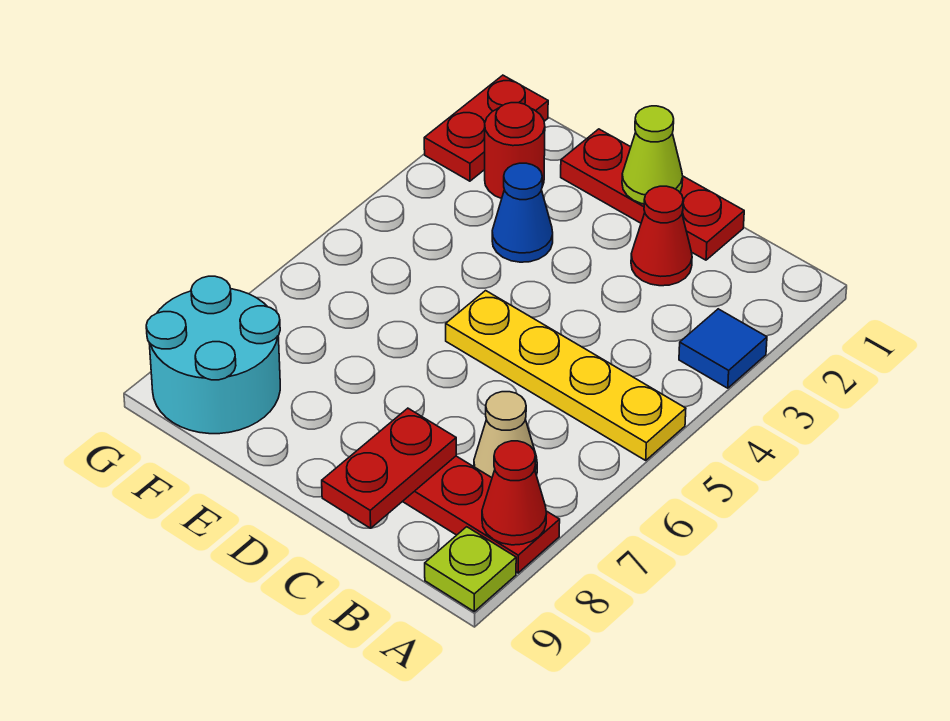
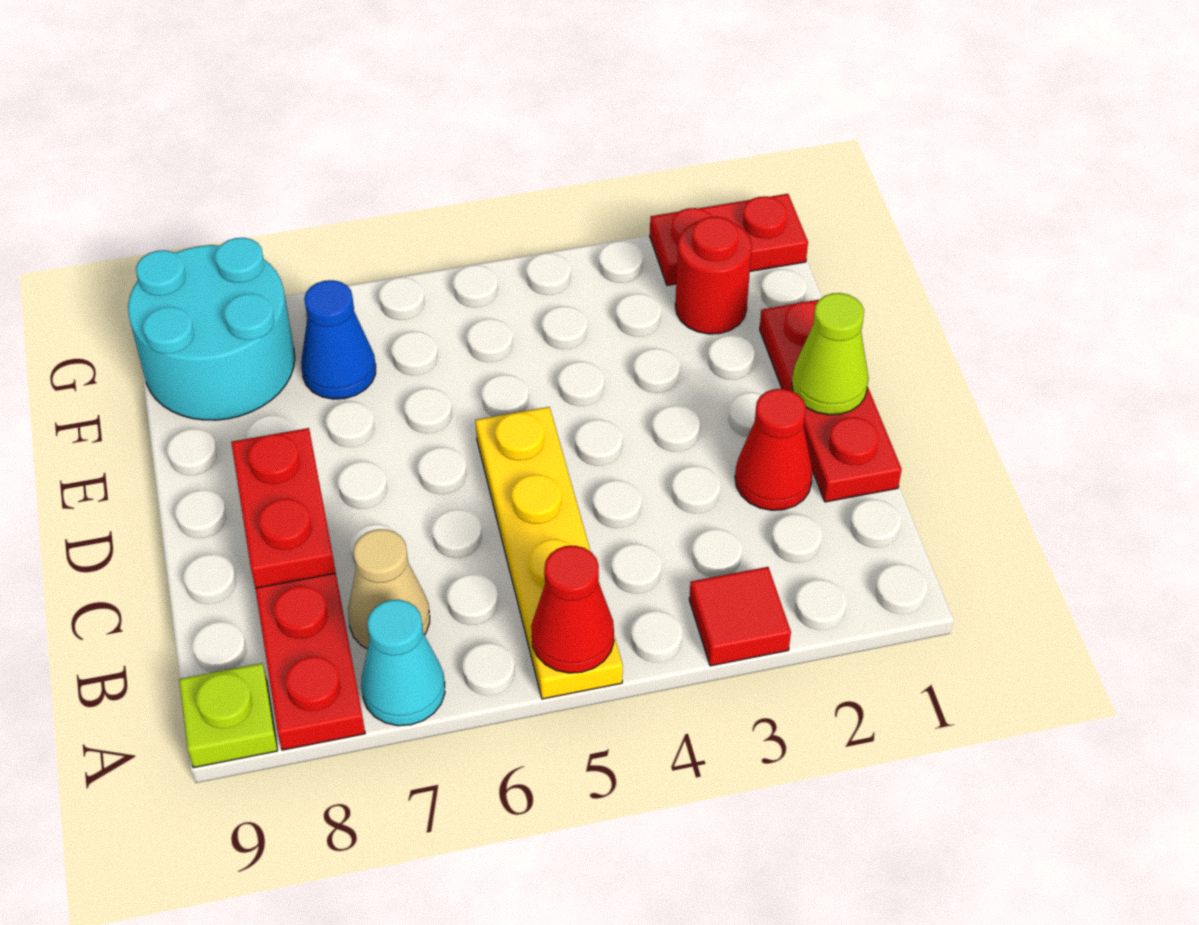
blue tile A3 level 1 -> red tile A3 level 1
none -> cyan cone A7 level 1
red cone A8 level 2 -> red cone A5 level 2
red plate C8:C9 level 2 -> red plate C8:D8 level 2
blue cone E3 level 1 -> blue cone F7 level 1

